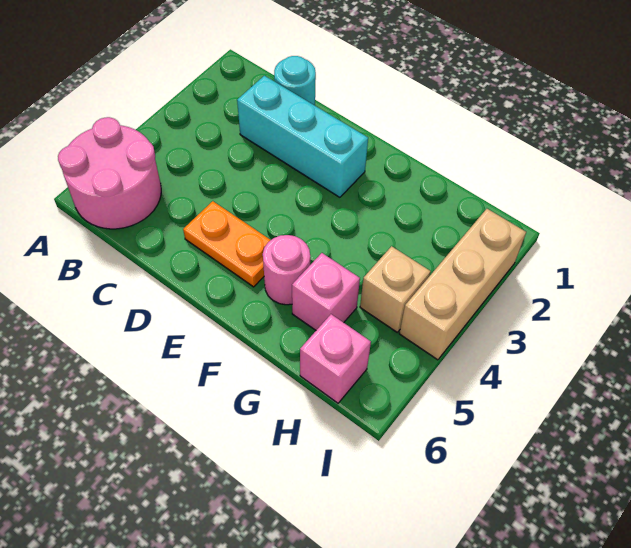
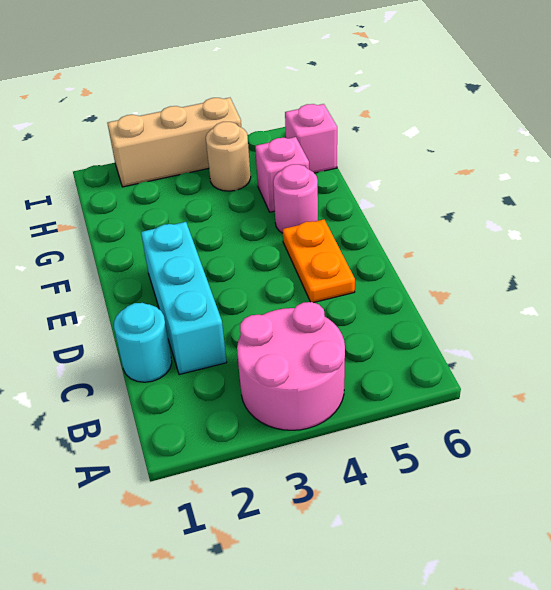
pink round brick A5:B6 level 1 -> pink round brick A3:B4 level 1
tan brick H4 level 1 -> tan round brick H4 level 1

